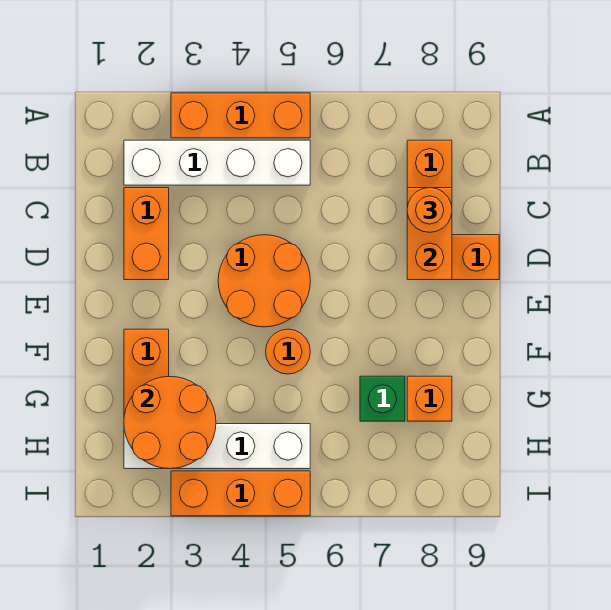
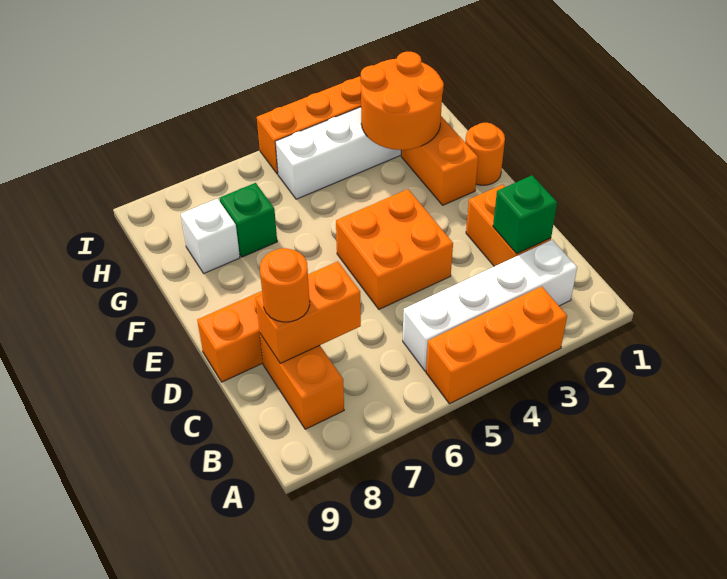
none -> green brick C2 level 2
orange brick C8:D8 level 2 -> orange brick C7:C8 level 2
orange round brick D4:E5 level 1 -> orange brick D4:E5 level 1
orange round brick F5 level 1 -> orange round brick F1 level 1
orange brick G8 level 1 -> white brick G8 level 1

